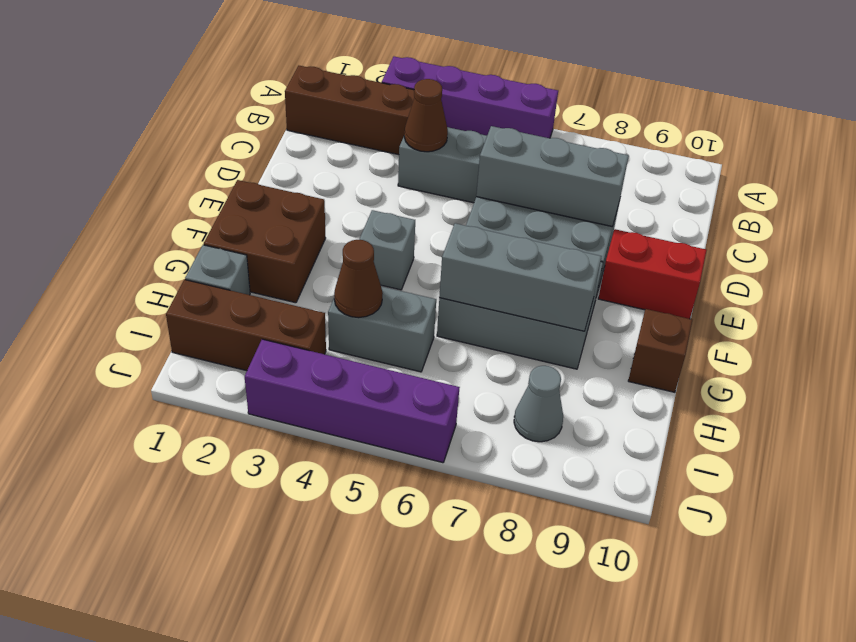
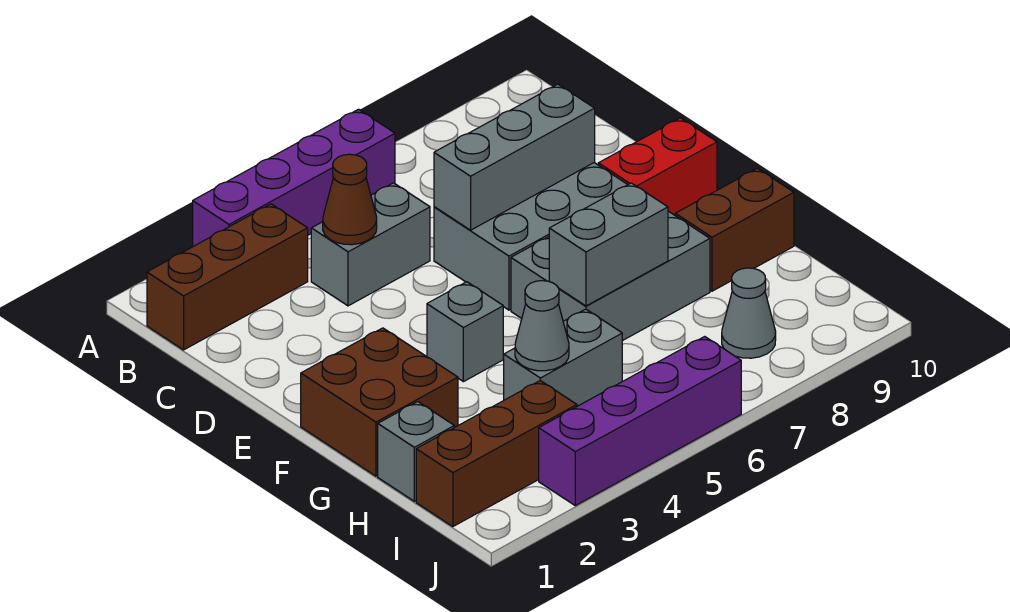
grey brick G6:G8 level 2 -> grey brick G6:G7 level 2
brown brick G10 level 1 -> brown brick G9:G10 level 1
brown cone H4 level 2 -> grey cone H4 level 2

